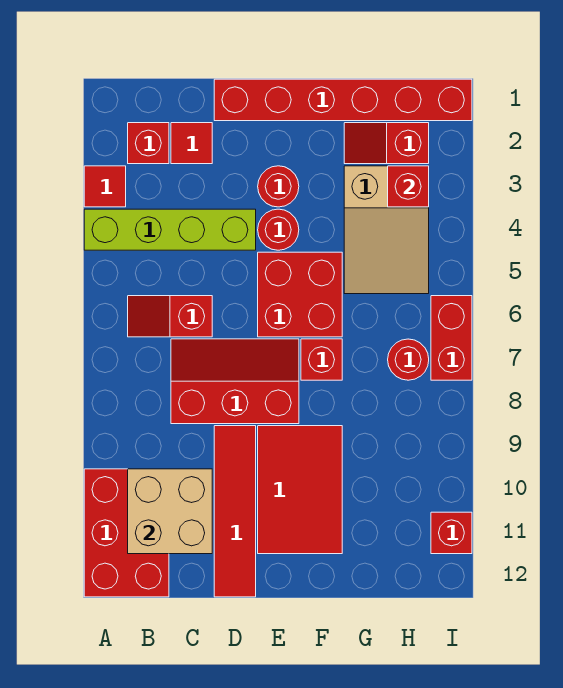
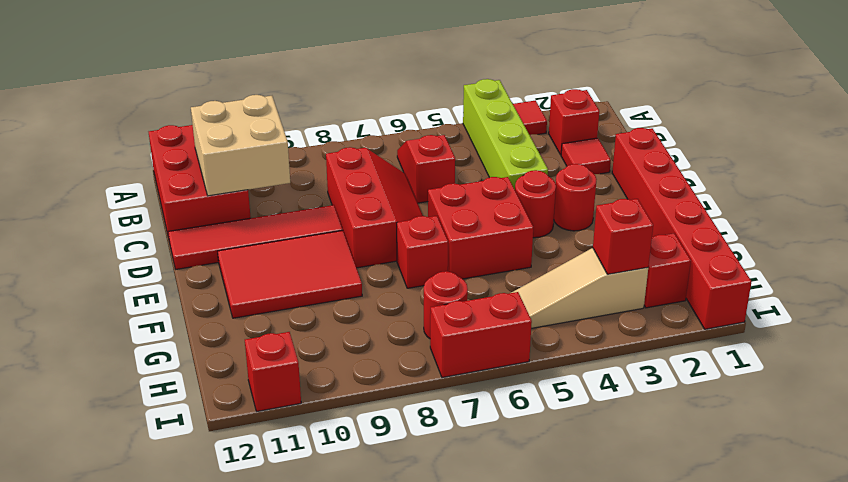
red brick A10:B12 level 1 -> red brick A11:C12 level 1
tan slope G3:H5 level 1 top 3 -> tan slope H3:H5 level 1 top 3

